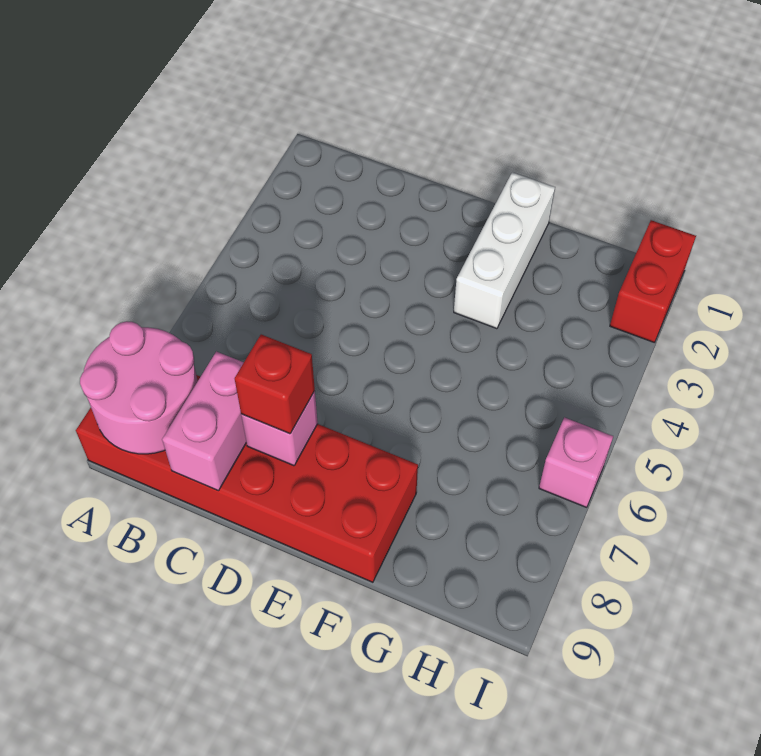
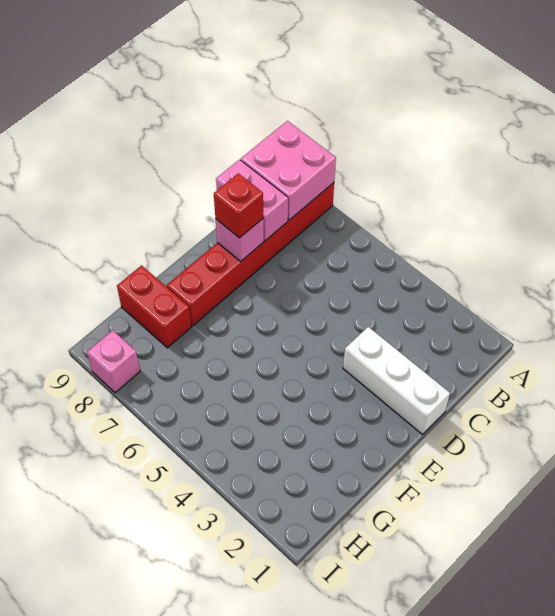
red brick A8:F9 level 1 -> red brick A8:F8 level 1
pink round brick A8:B9 level 2 -> pink brick A8:B9 level 2
white brick F1:F3 level 1 -> white brick D1:D3 level 1
red brick I1:I2 level 1 -> red brick G8:G9 level 1
pink brick I6 level 1 -> pink brick I8 level 1

